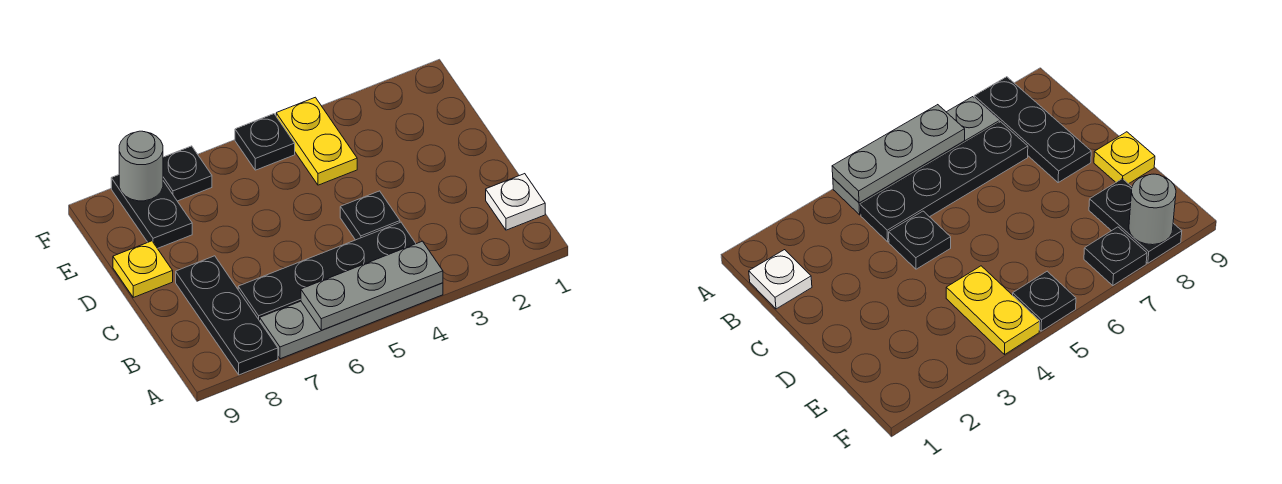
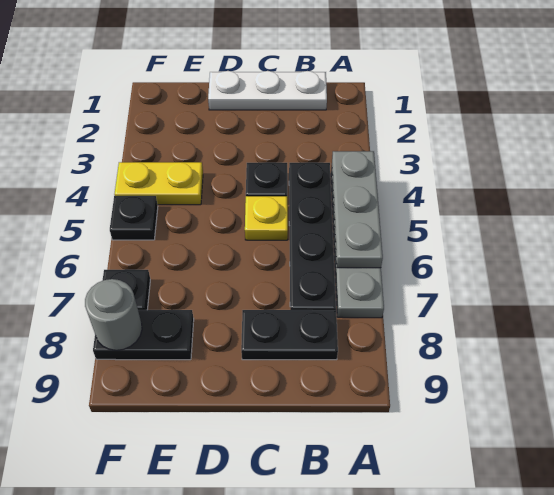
black plate A8:C8 level 1 -> black plate B8:C8 level 1
white plate B1 level 1 -> white plate B1:D1 level 1
yellow plate D9 level 1 -> yellow plate C5 level 1

